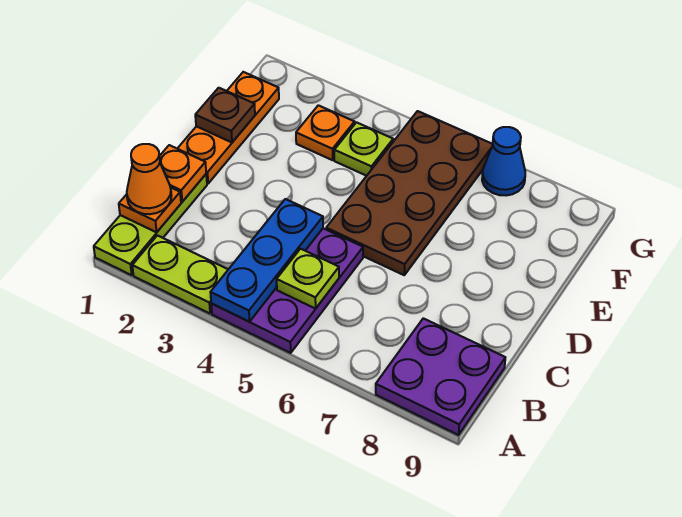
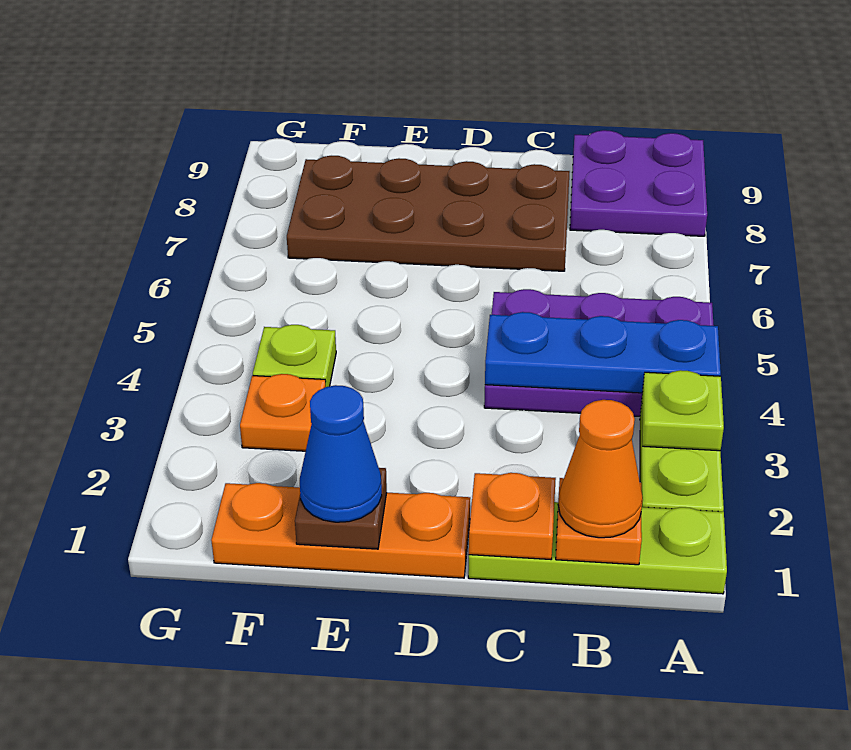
lime plate B5 level 2 -> lime plate A3 level 2
brown plate D5:G6 level 1 -> brown plate C7:F8 level 1
blue cone G7 level 1 -> blue cone E1 level 3

